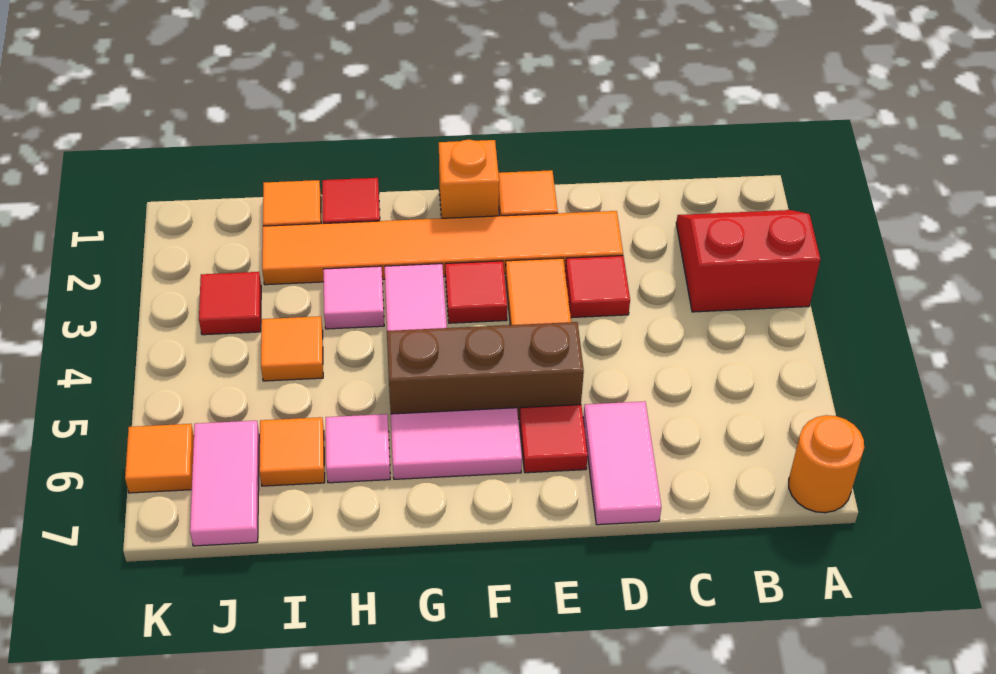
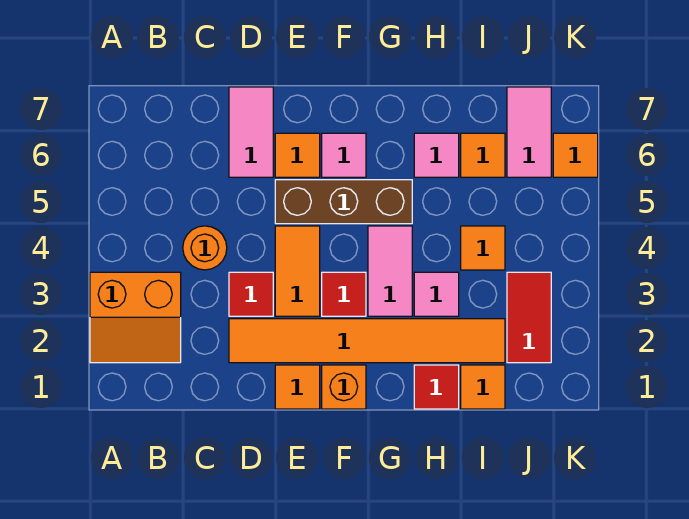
red slope A2:B3 level 1 top 3 -> orange slope A2:B3 level 1 top 3
orange round brick A7 level 1 -> orange round brick C4 level 1
red tile E6 level 1 -> orange tile E6 level 1
pink tile F6:G6 level 1 -> pink tile F6 level 1
red tile J3 level 1 -> red tile J2:J3 level 1

